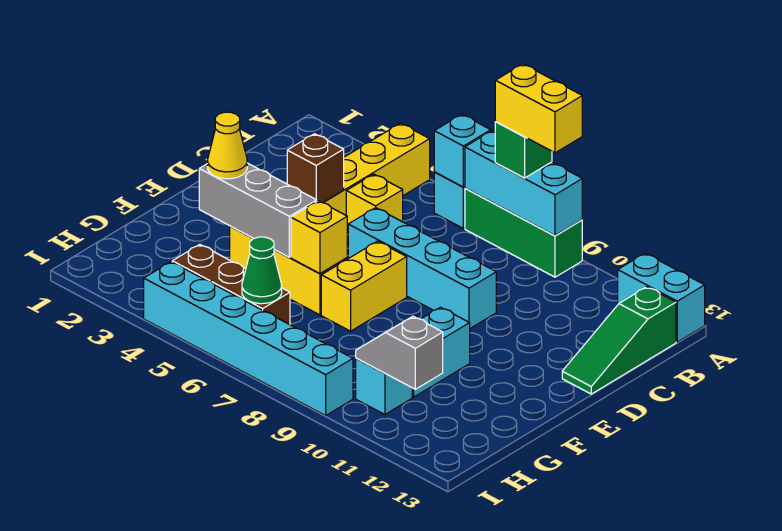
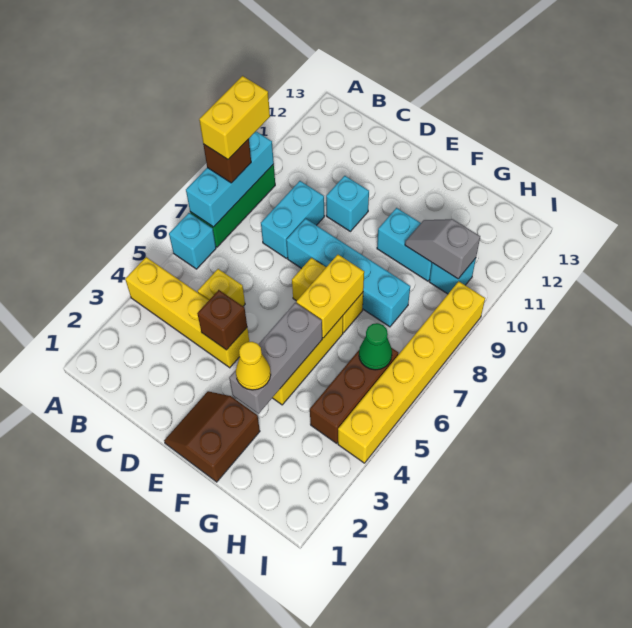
cyan brick A6 level 2 -> cyan brick D10 level 1
green brick A8 level 3 -> brown brick A8 level 3
cyan brick A12:A13 level 1 -> cyan brick C8:C9 level 1
green slope B13:D13 level 1 top B -> none
cyan brick D6:D9 level 1 -> cyan brick D8:G8 level 1
none -> brown slope E1:F2 level 1 top F
yellow brick F6 level 2 -> yellow brick F6:F7 level 2
grey slope H10:H11 level 2 top 11 -> grey slope G10:H10 level 2 top H
cyan brick I4:I9 level 1 -> yellow brick I4:I9 level 1

